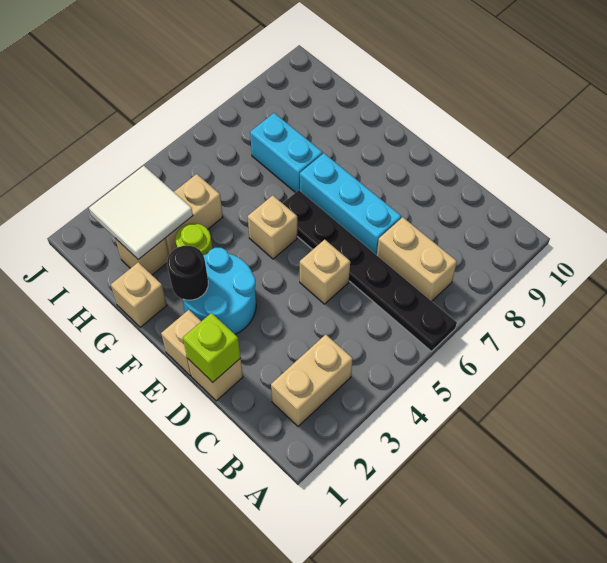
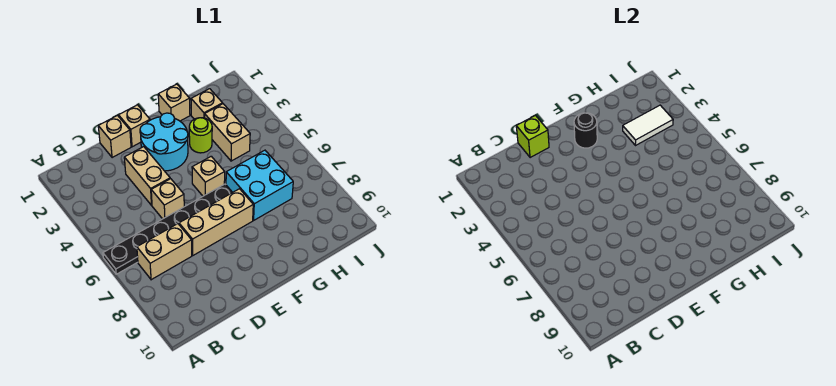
tan brick B2:B3 level 1 -> tan brick D3:D4 level 1
cyan brick D7:F7 level 1 -> tan brick D7:F7 level 1
cyan brick G7:H7 level 1 -> cyan brick G6:H7 level 1
white tile H2:I3 level 2 -> white tile H3:I3 level 2

